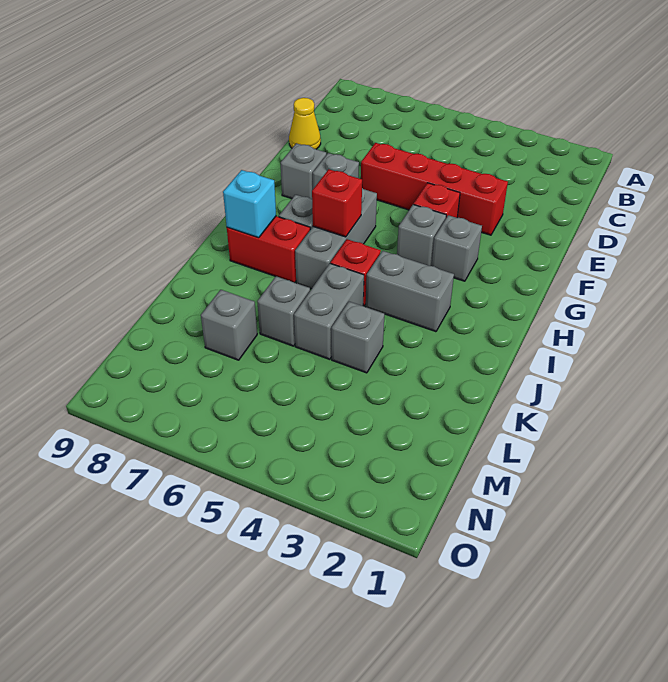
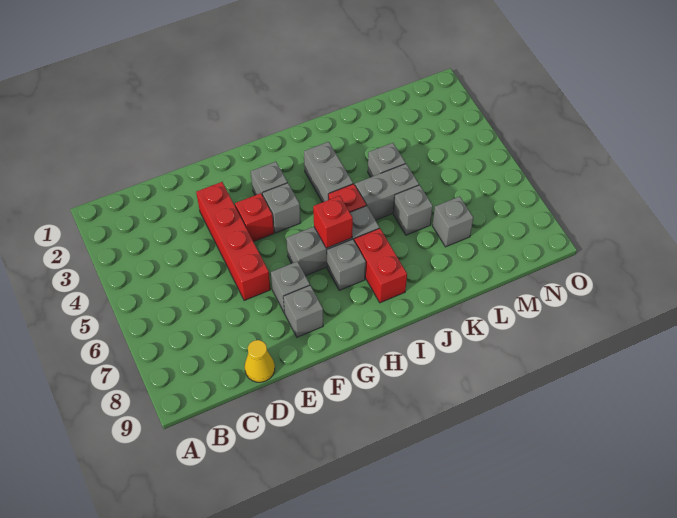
cyan brick I8 level 2 -> none

